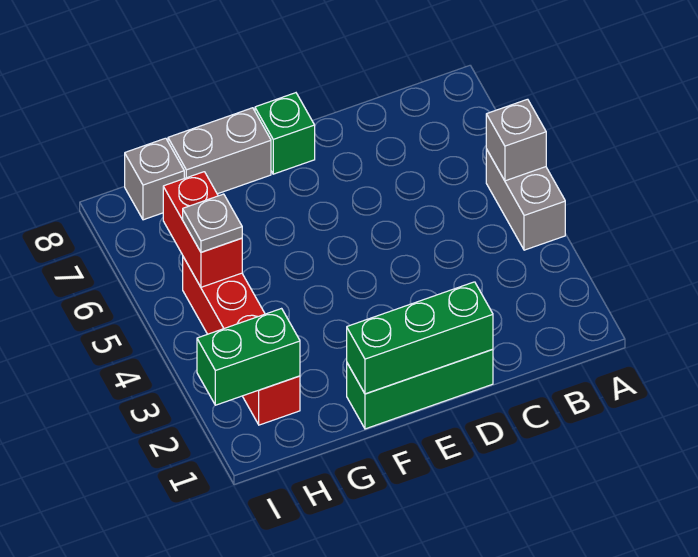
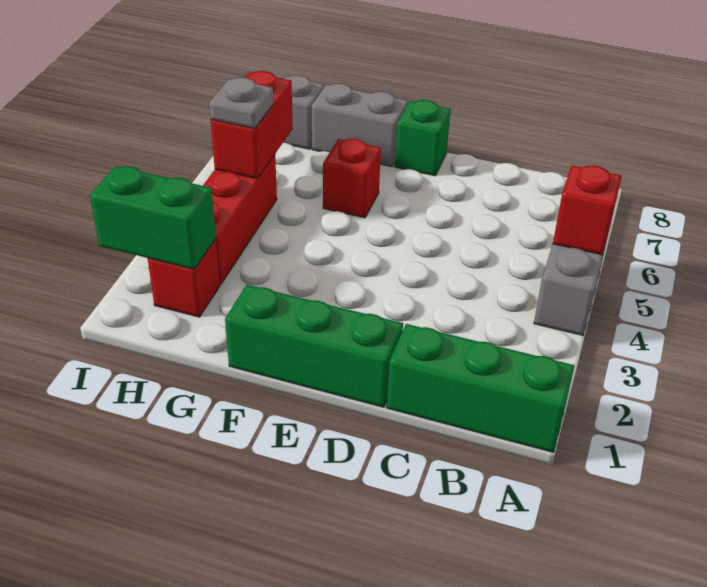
grey brick A5 level 2 -> red brick A5 level 2
green brick D1:F1 level 2 -> green brick A1:C1 level 1
none -> red brick F6 level 1

